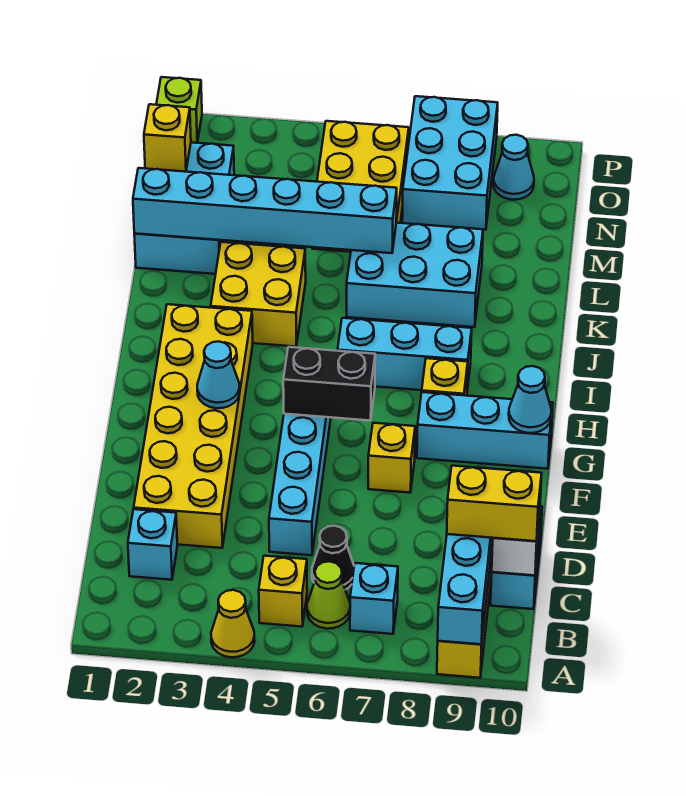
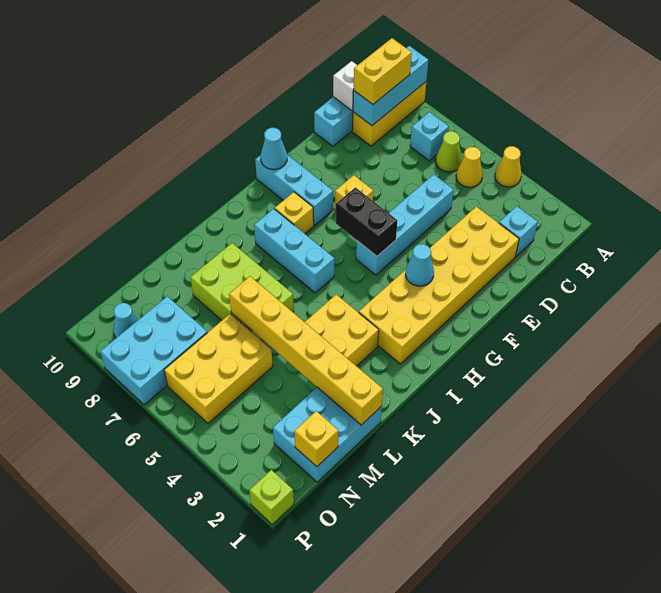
yellow brick B5 level 1 -> yellow cone B5 level 1
black cone C6 level 1 -> none
yellow brick C9:C10 level 3 -> yellow brick B9:C9 level 3
cyan brick K6:L8 level 1 -> lime brick K6:L8 level 1
cyan brick L1:L6 level 2 -> yellow brick L1:L6 level 2

